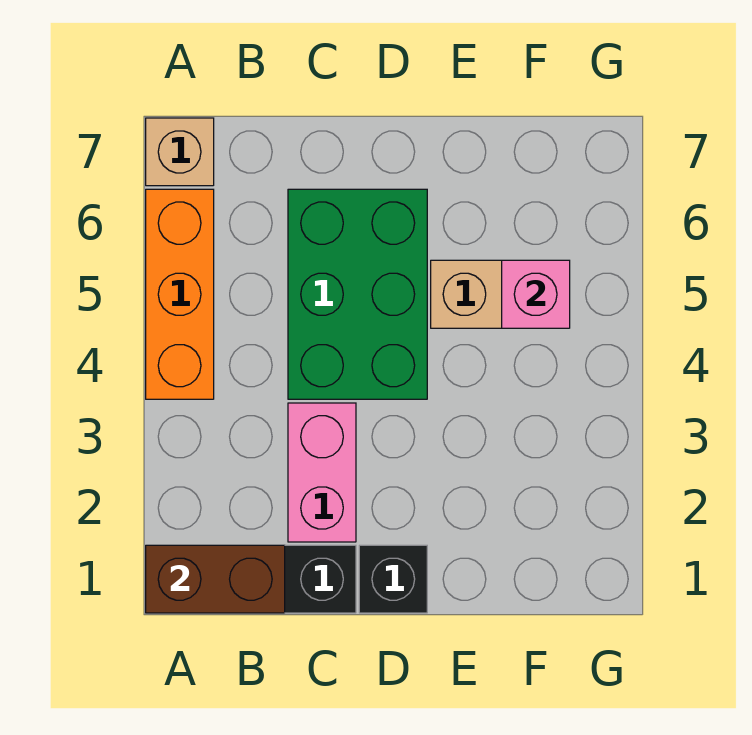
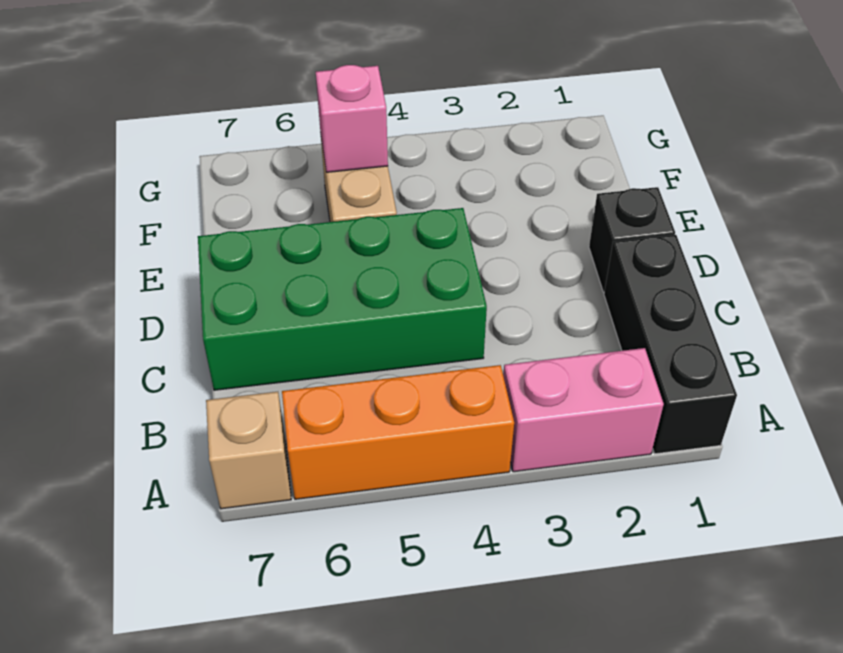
brown brick A1:B1 level 2 -> none
pink brick C2:C3 level 1 -> pink brick A2:A3 level 1
green brick C4:D6 level 1 -> green brick C4:D7 level 1

